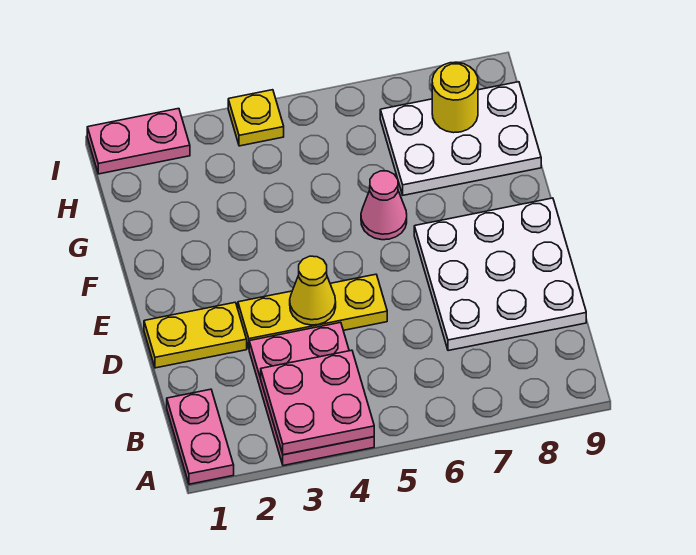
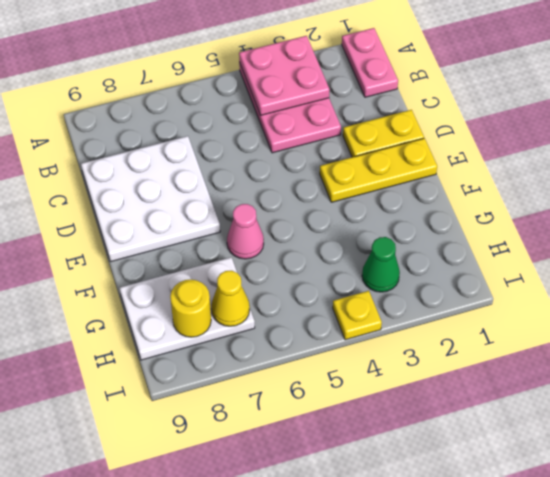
yellow plate D3:D5 level 1 -> yellow plate E1:E3 level 1
yellow cone D4 level 2 -> yellow cone H7 level 2
none -> green cone H3 level 1
pink plate I1:I2 level 1 -> none

